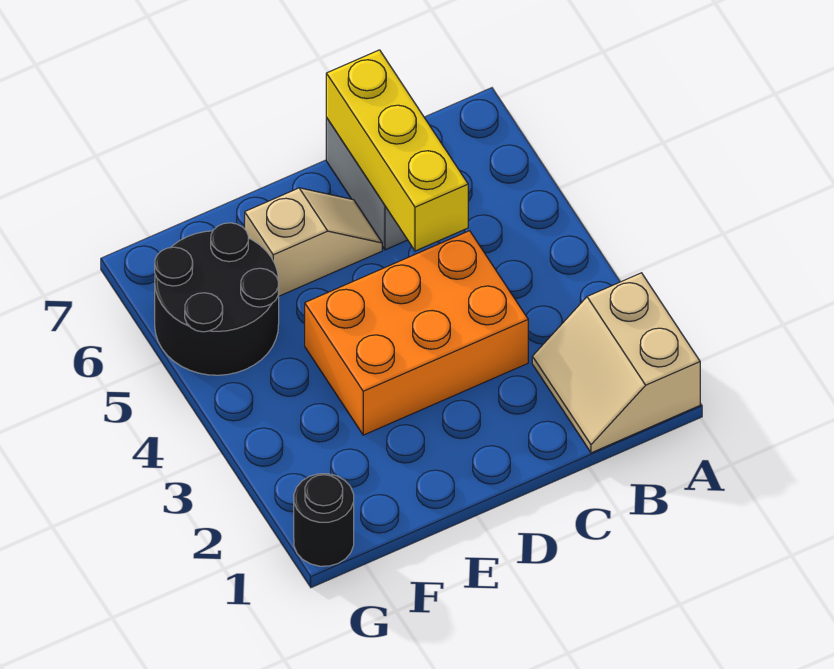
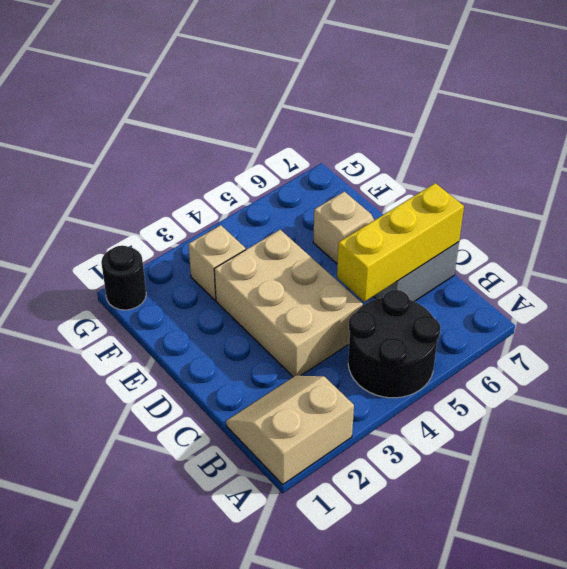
orange brick C3:E4 level 1 -> tan brick C3:E4 level 1
none -> tan brick F3 level 1
black round brick F5:G6 level 1 -> black round brick A4:B5 level 1

